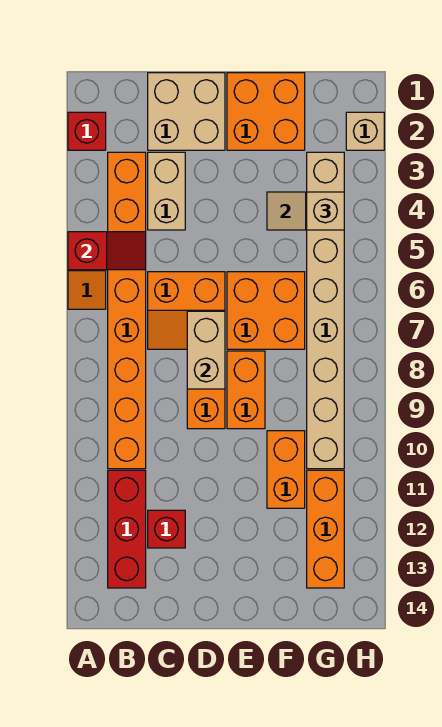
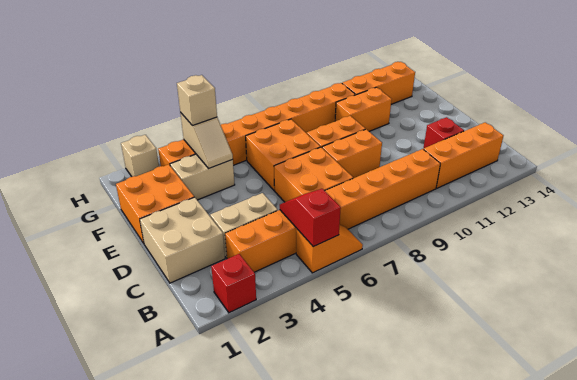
red brick B11:B13 level 1 -> orange brick B11:B13 level 1
orange slope C6:D7 level 1 top 6 -> orange brick C6:D7 level 1
tan brick D7:D8 level 2 -> tan brick F3:F4 level 1
tan brick G3:G10 level 1 -> orange brick G3:G10 level 1

